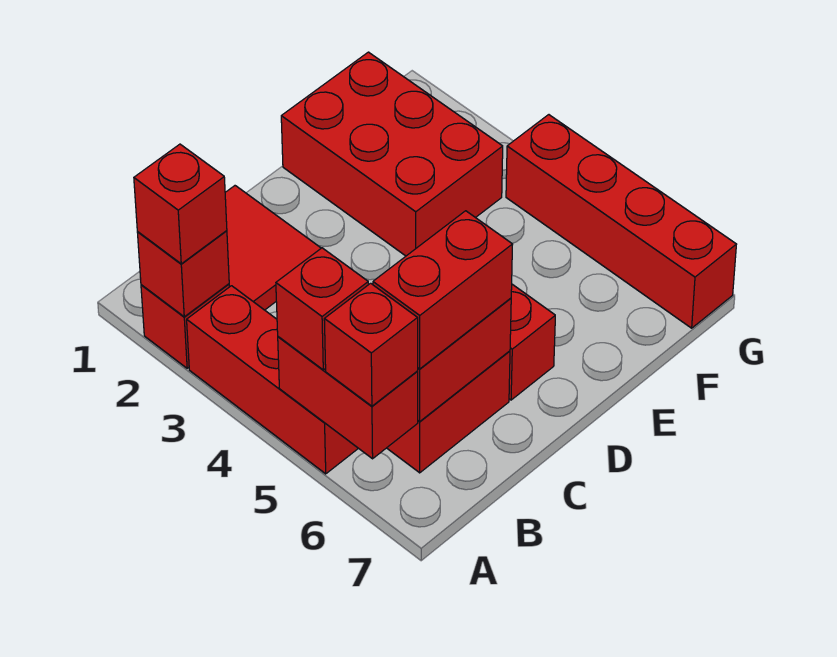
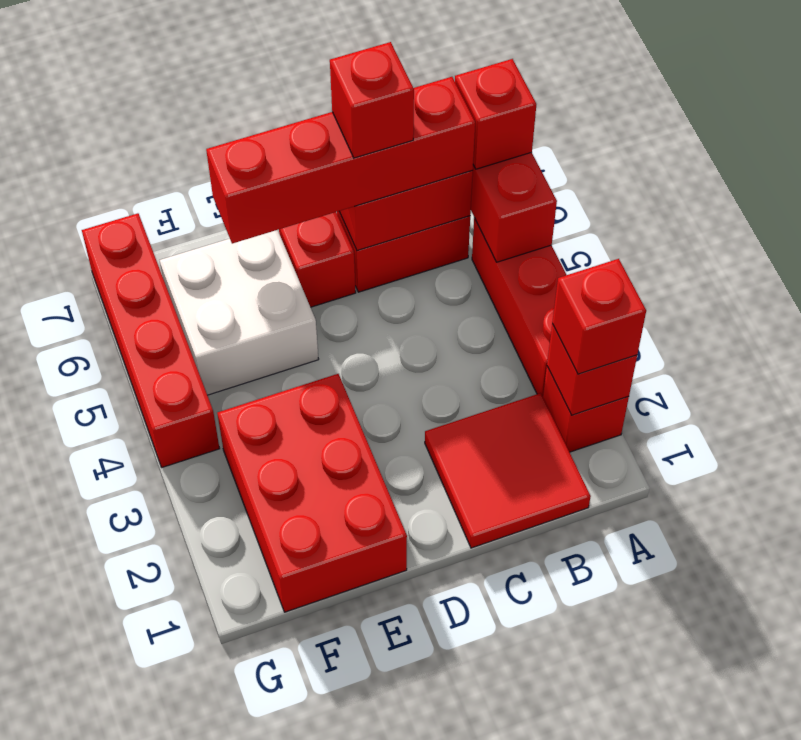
red brick A5 level 3 -> red brick C6 level 4
red brick B6:C6 level 3 -> red brick B6:E6 level 3
none -> white brick E5:F6 level 1

